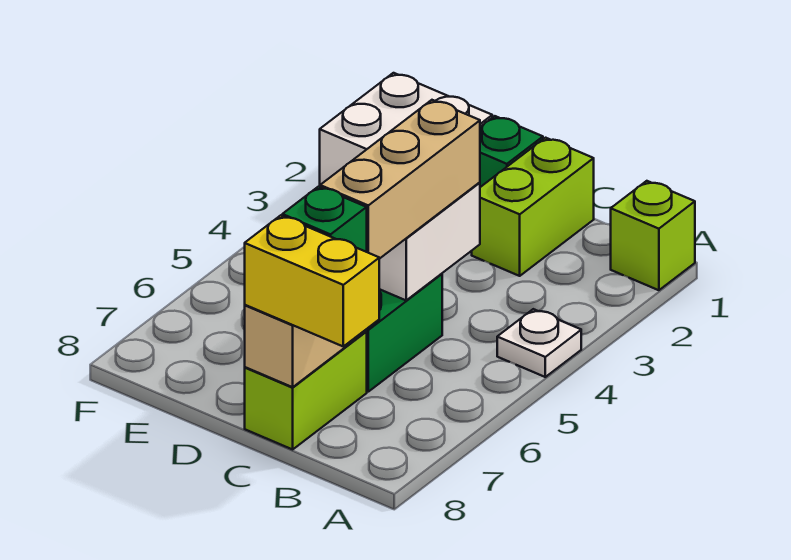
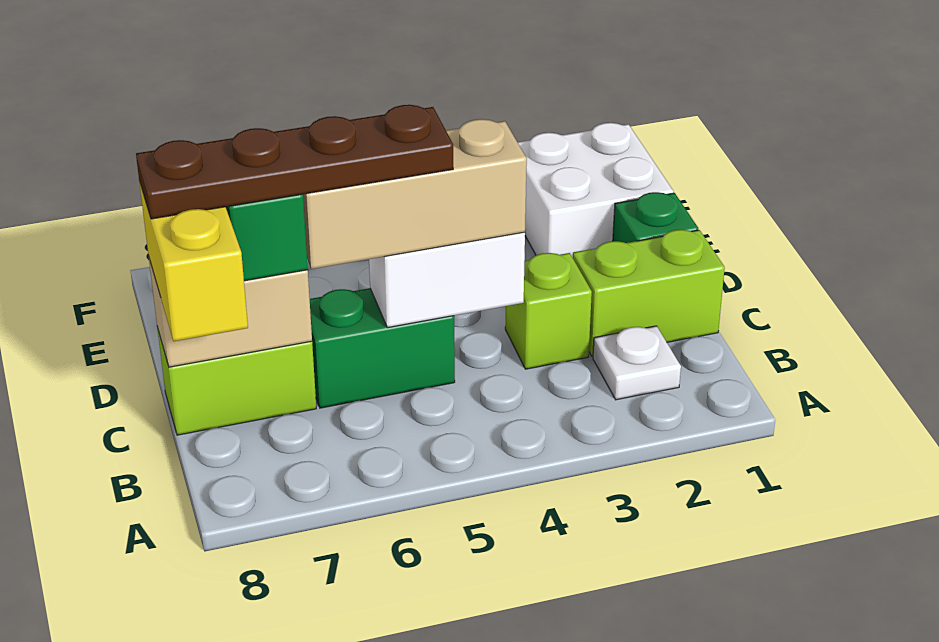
lime brick A1 level 1 -> lime brick C3 level 1
white plate A4 level 1 -> white plate B2 level 1
none -> brown plate C5:C8 level 4

